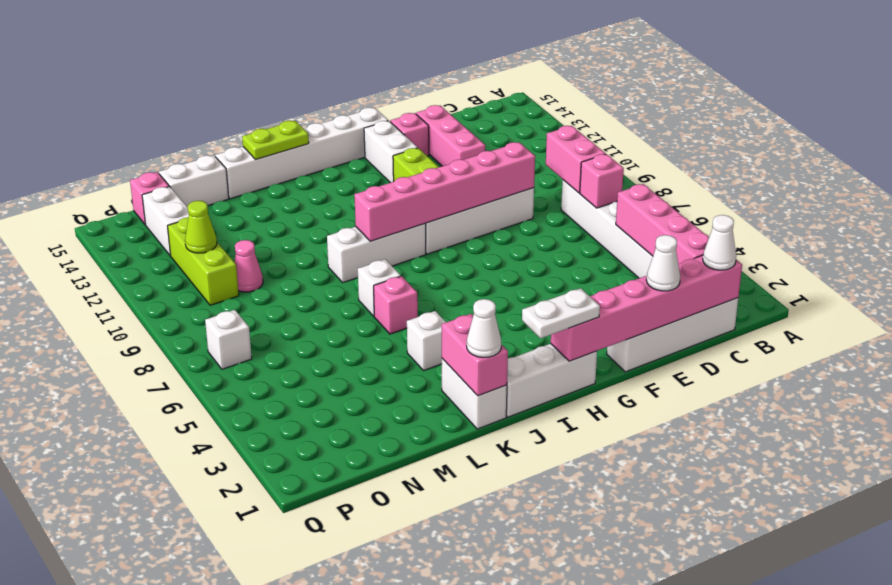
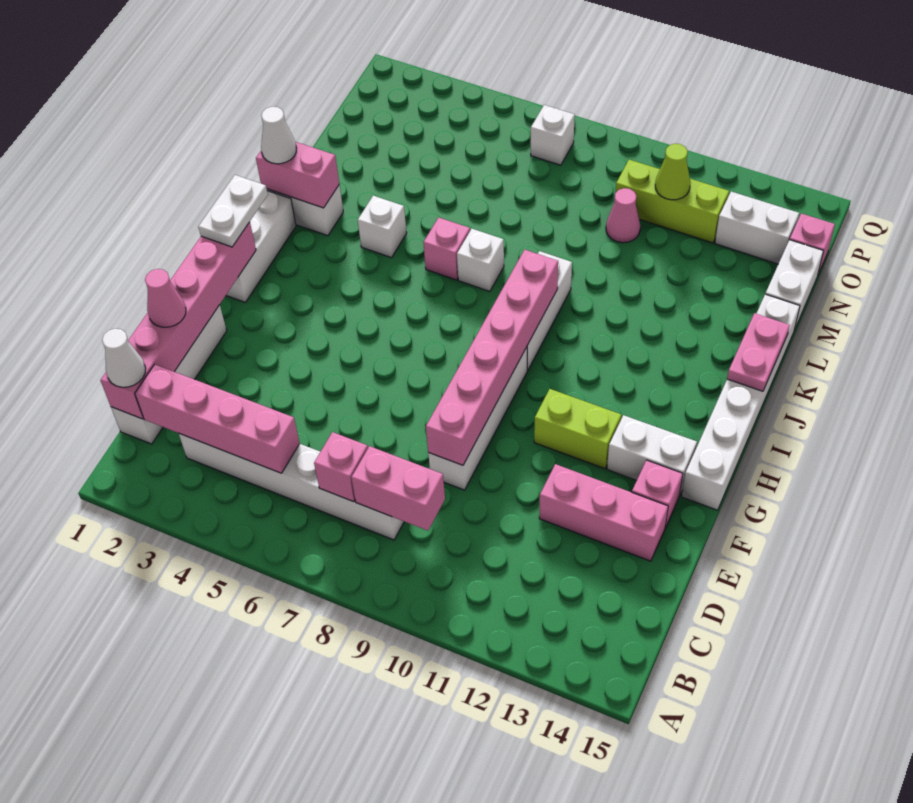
white cone E1 level 3 -> pink cone E1 level 3
lime plate J15:K15 level 2 -> pink plate J15:K15 level 2

